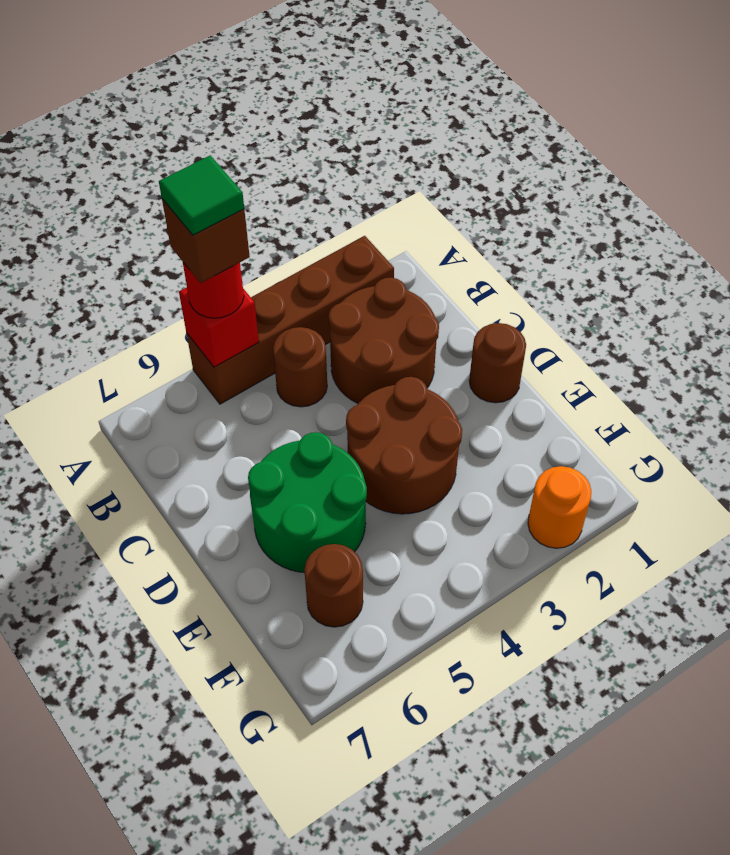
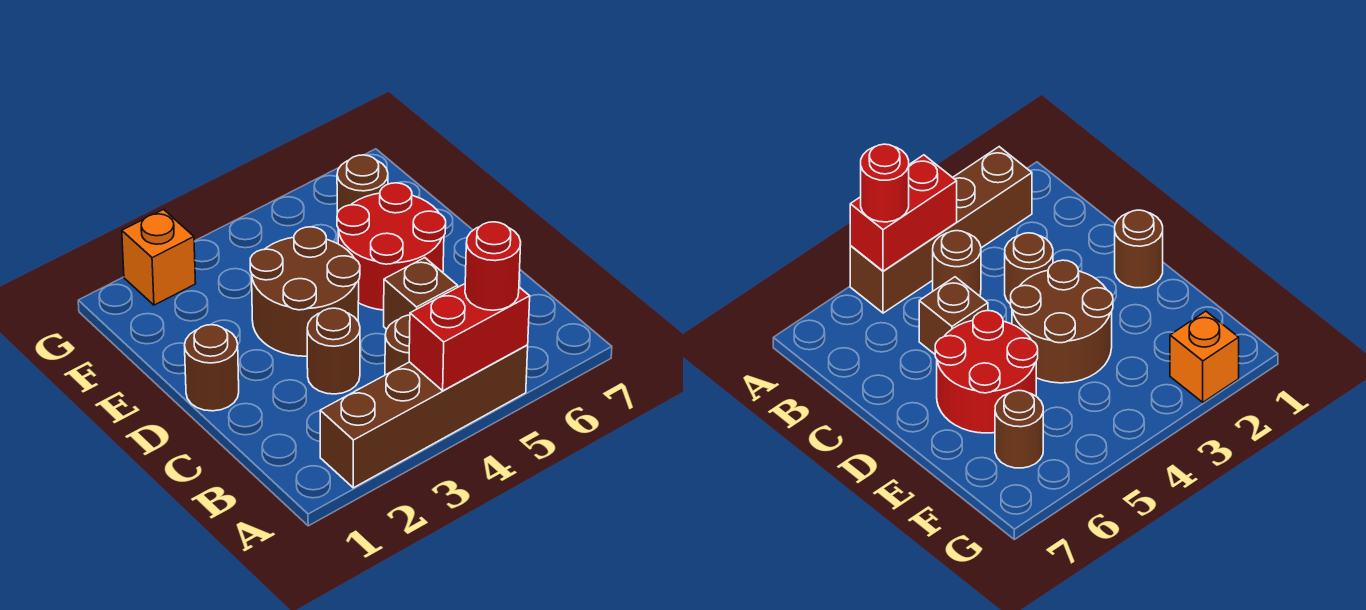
red brick A5 level 2 -> red brick A4:A5 level 2
brown brick A5 level 4 -> brown brick C5 level 1
green tile A5 level 5 -> none
brown round brick B2:C3 level 1 -> brown round brick C3 level 1
green round brick D5:E6 level 1 -> red round brick D5:E6 level 1
orange round brick G2 level 1 -> orange brick G2 level 1

